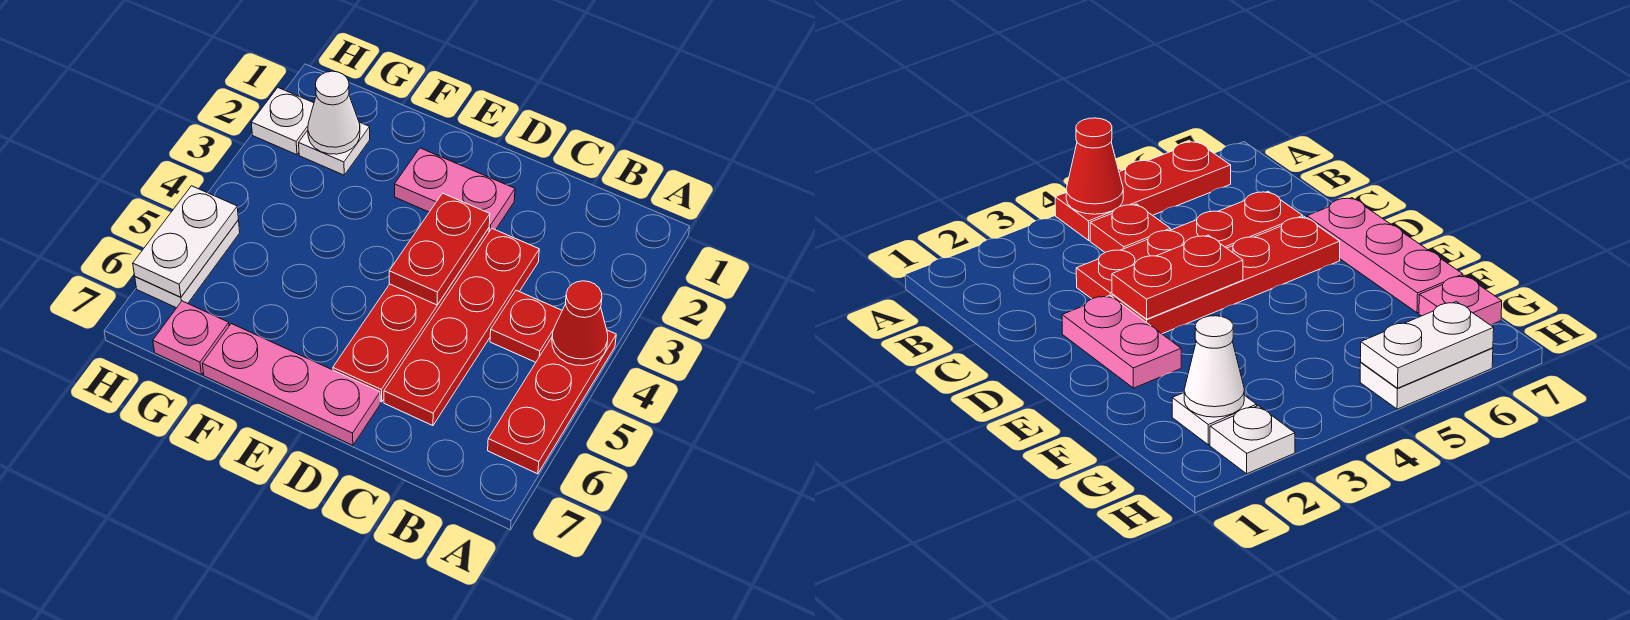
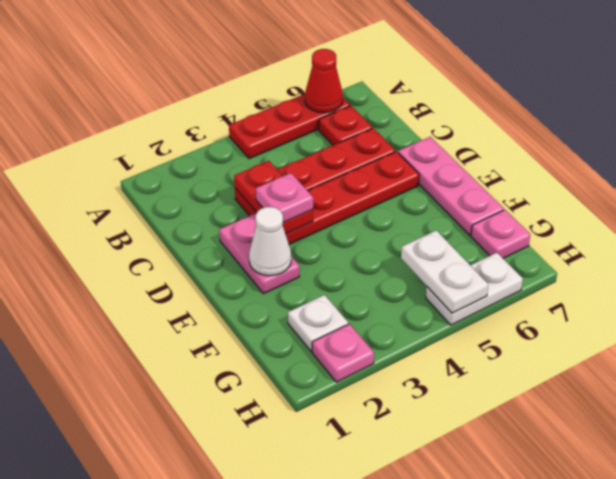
red cone A4 level 2 -> red cone A6 level 2
red plate B4 level 1 -> red plate B6 level 1
red plate D3:D4 level 2 -> red plate C3:D3 level 2
none -> pink plate D3 level 3
white cone G2 level 2 -> white cone E2 level 2
white plate H2 level 1 -> pink plate H2 level 1
white plate H5:H6 level 2 -> white plate G5:H5 level 2

